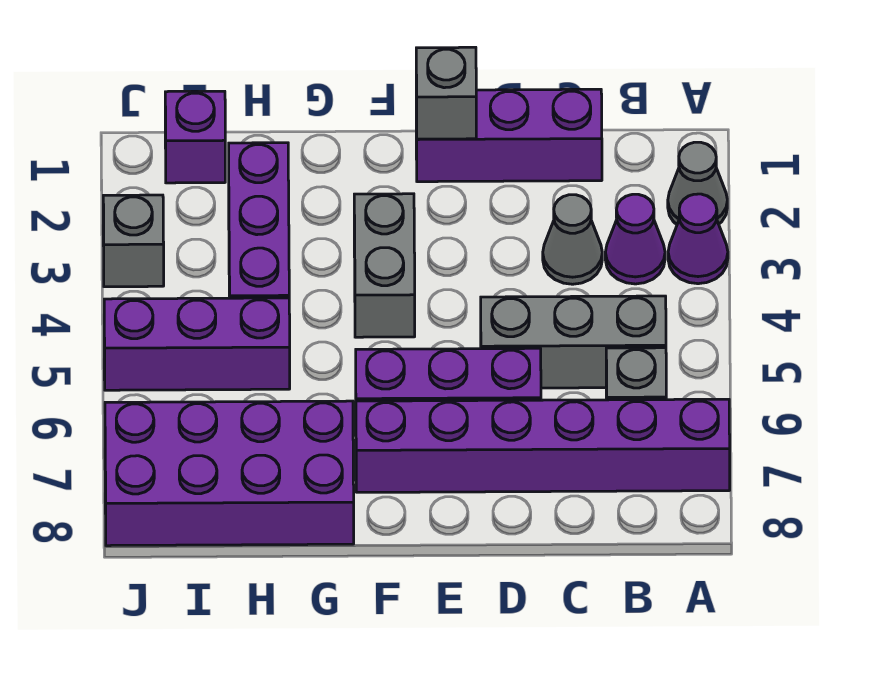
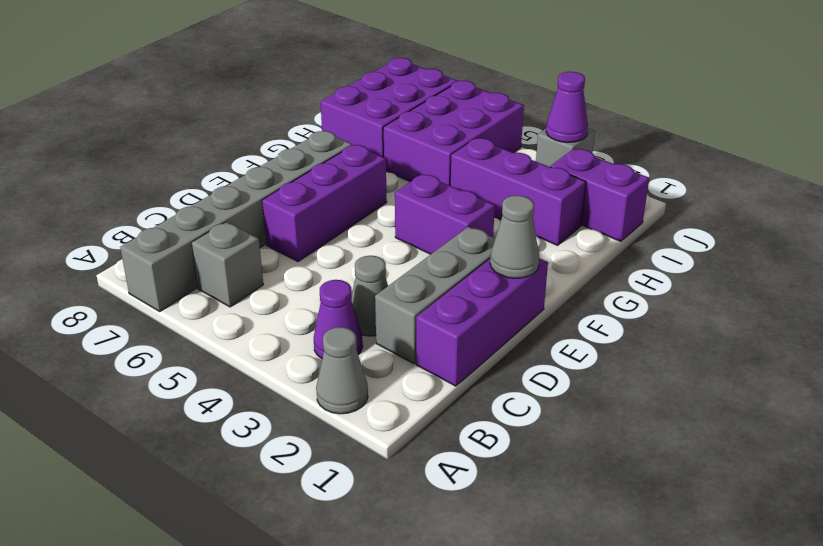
purple cone A3 level 1 -> purple cone J3 level 2
purple brick A7:F7 level 1 -> grey brick A7:F7 level 1
grey brick B5:D5 level 1 -> grey brick C2:E2 level 1
grey brick E1 level 2 -> grey cone E1 level 2
grey brick F3:F4 level 1 -> purple brick F3:F4 level 1
purple brick G7:J8 level 1 -> purple brick H7:J8 level 1
purple brick H5:J5 level 1 -> purple brick H5:J6 level 1
purple brick I1 level 1 -> purple brick I1:I2 level 1

